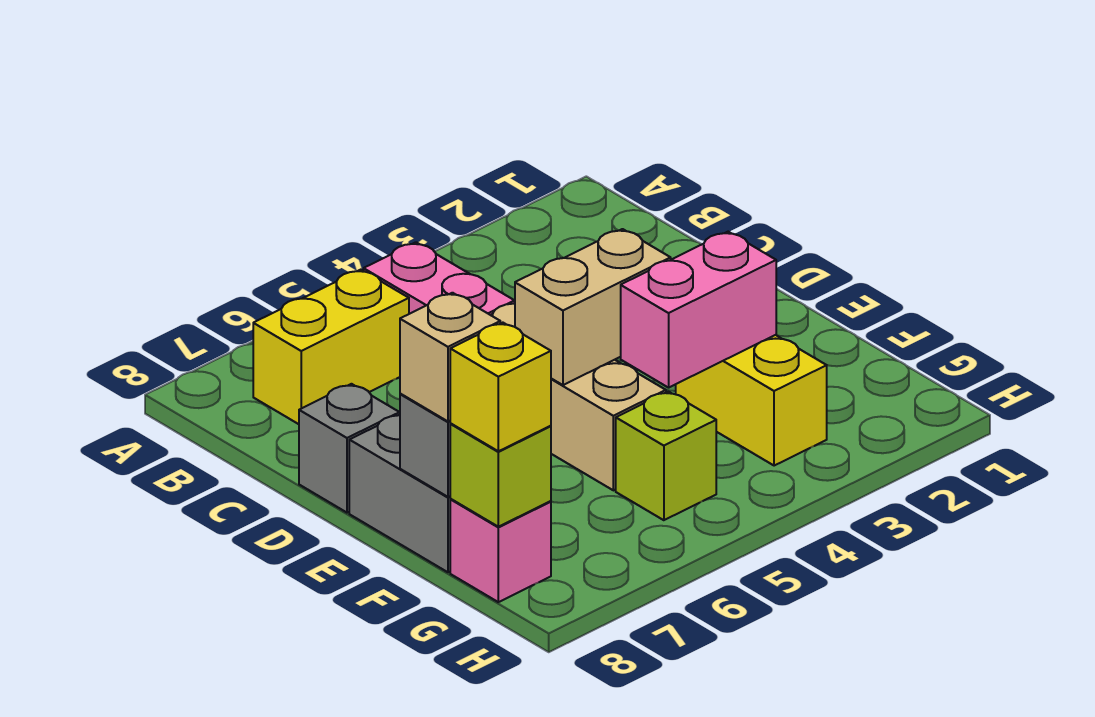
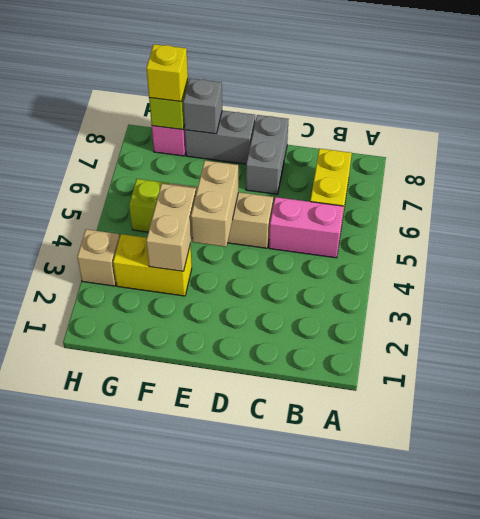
grey brick D8 level 1 -> grey brick D7:D8 level 1
pink brick F3:F4 level 2 -> tan brick F3:F4 level 2
tan brick F8 level 3 -> tan brick H3 level 1

